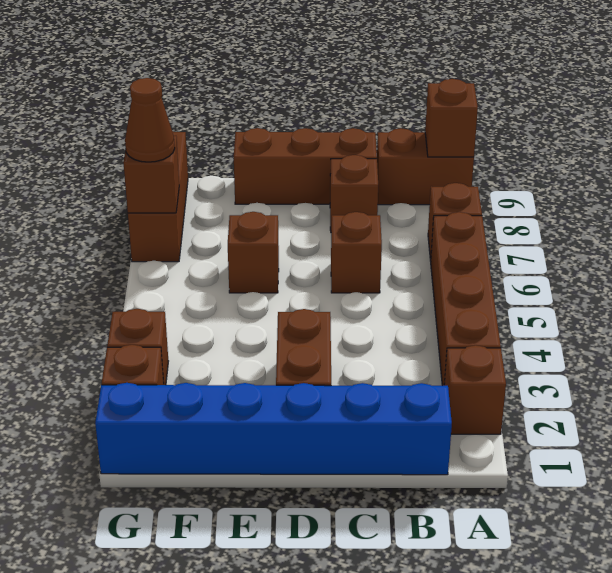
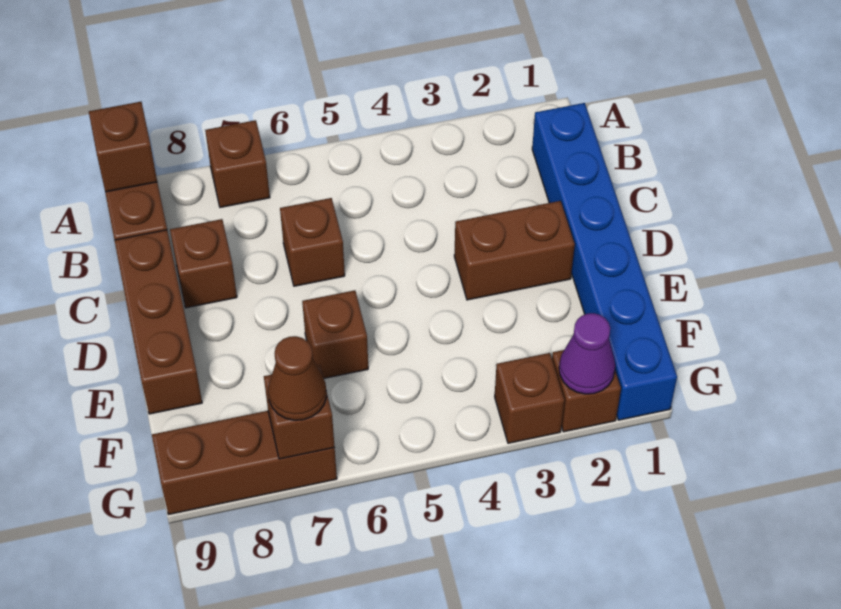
brown brick A2 level 1 -> none
brown brick A3:A6 level 1 -> none
none -> purple cone G2 level 2

